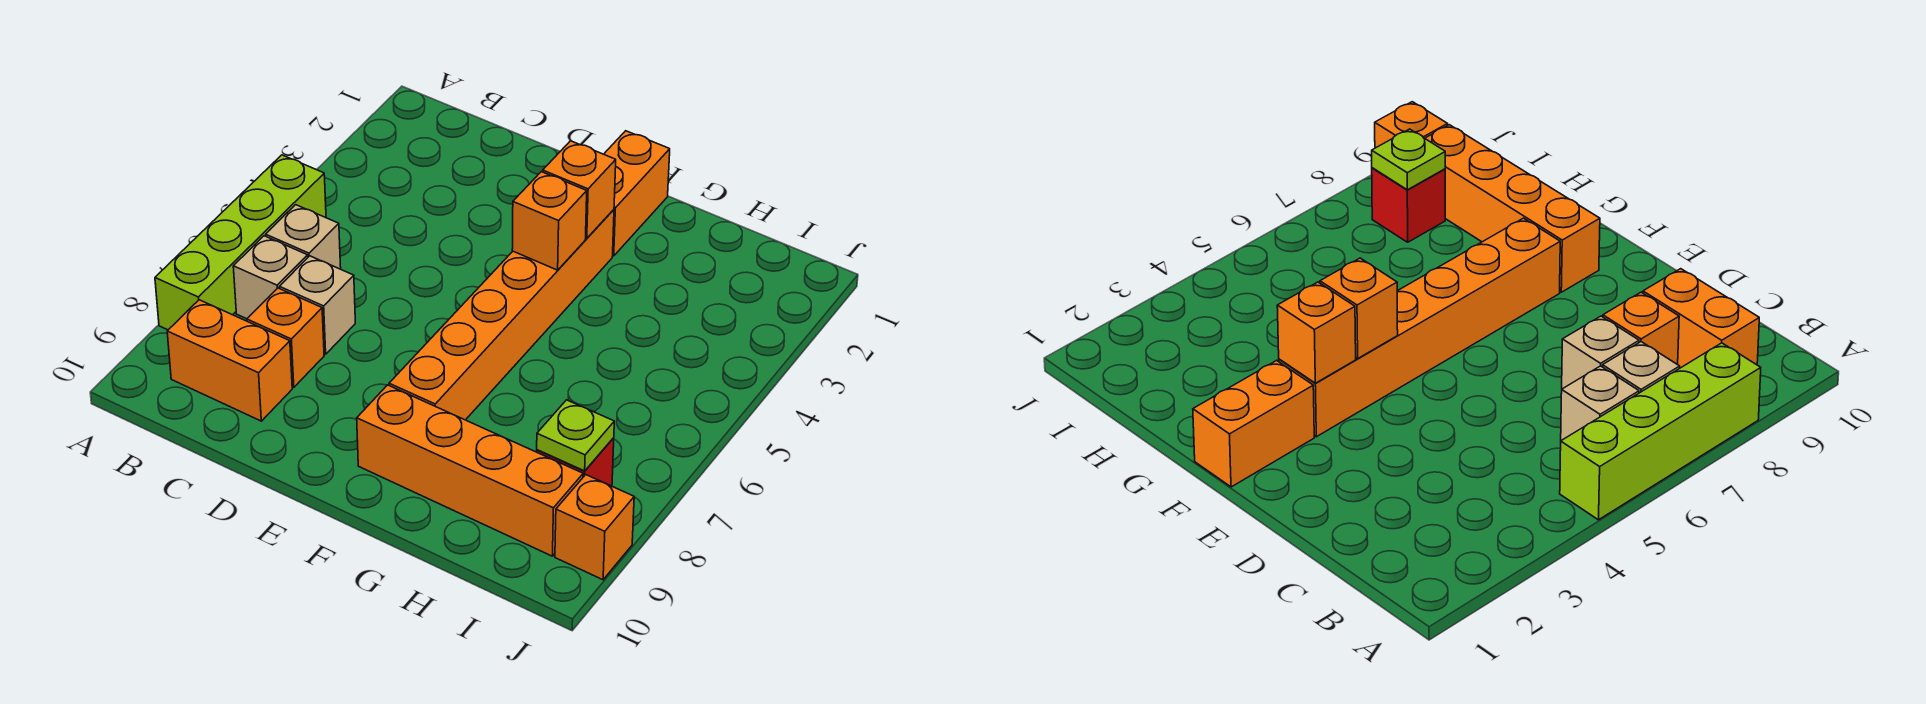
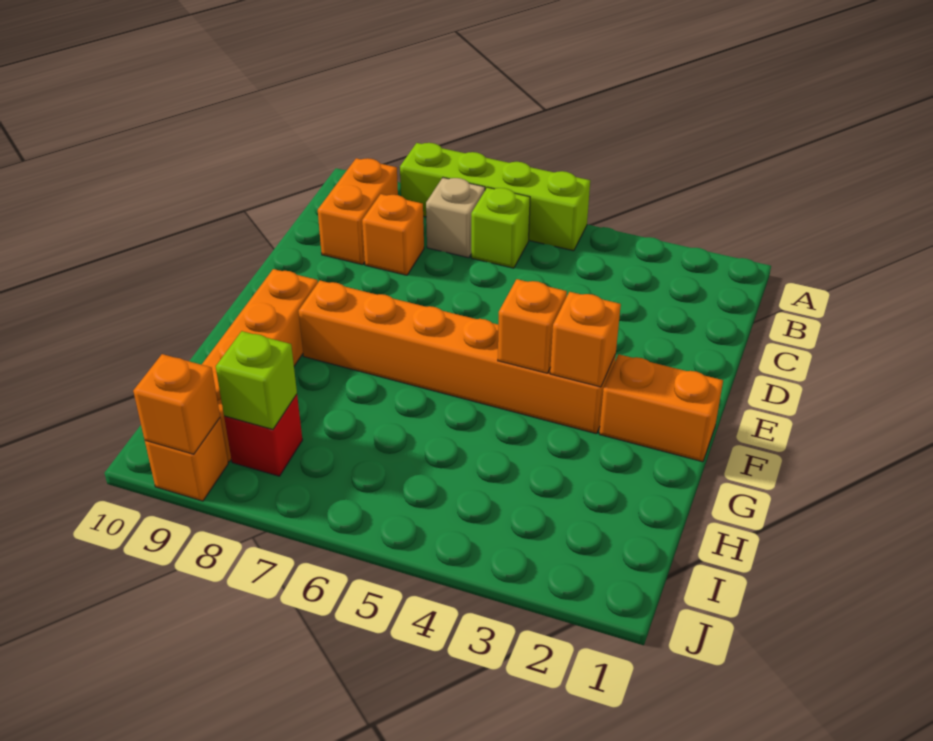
tan brick B6 level 1 -> lime brick B6 level 1
tan brick C7 level 1 -> none
lime plate I8 level 2 -> lime brick I8 level 2
none -> orange brick J9 level 2

